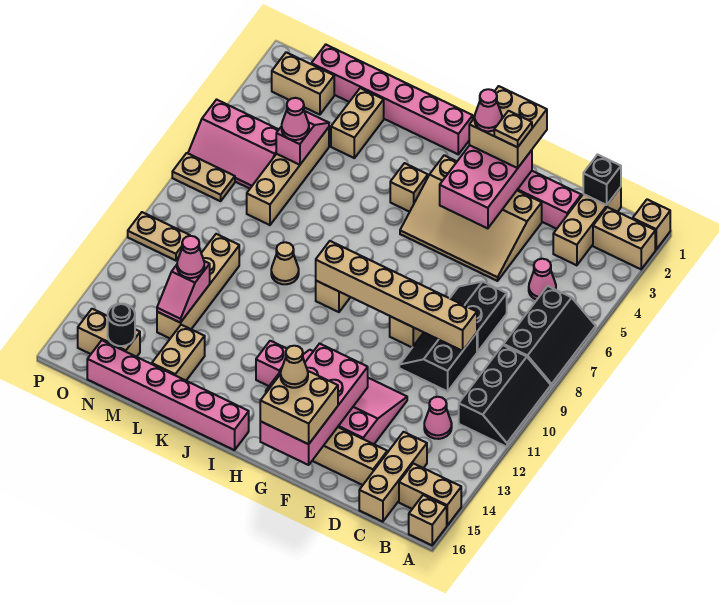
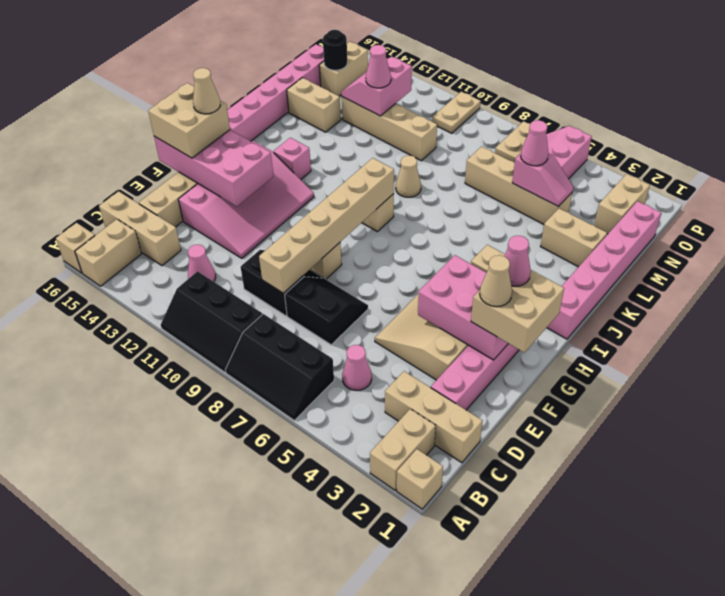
black brick C1 level 2 -> none
tan plate F2 level 4 -> tan cone F2 level 4
pink slope M12:M13 level 2 top 12 -> pink slope M12:N13 level 2 top 12

